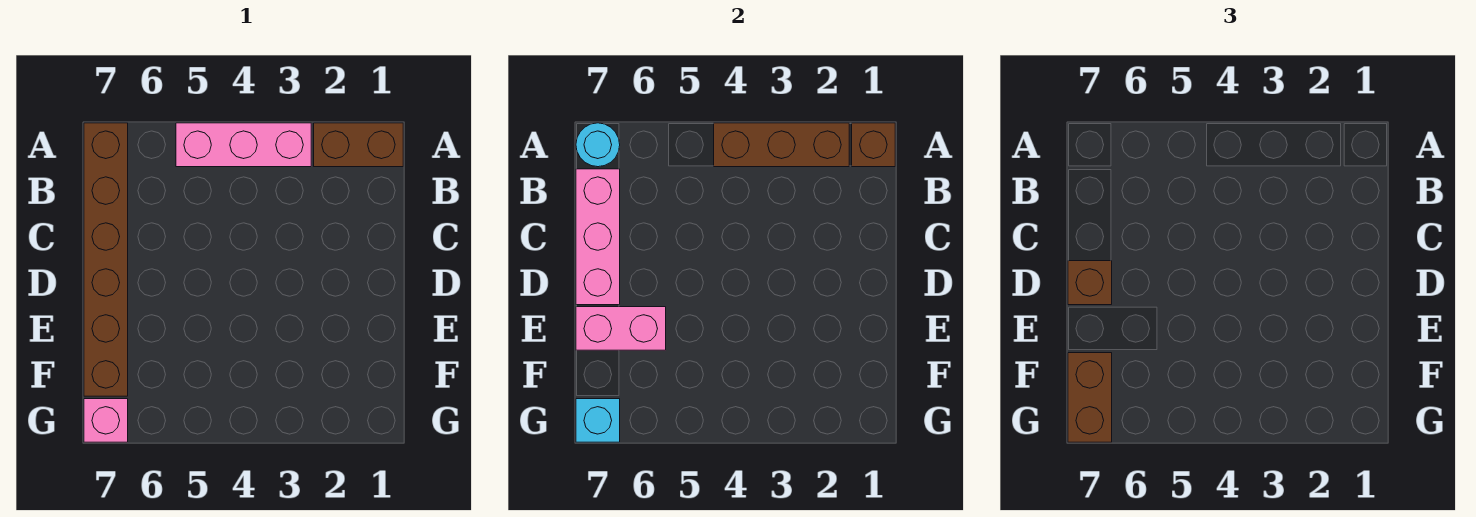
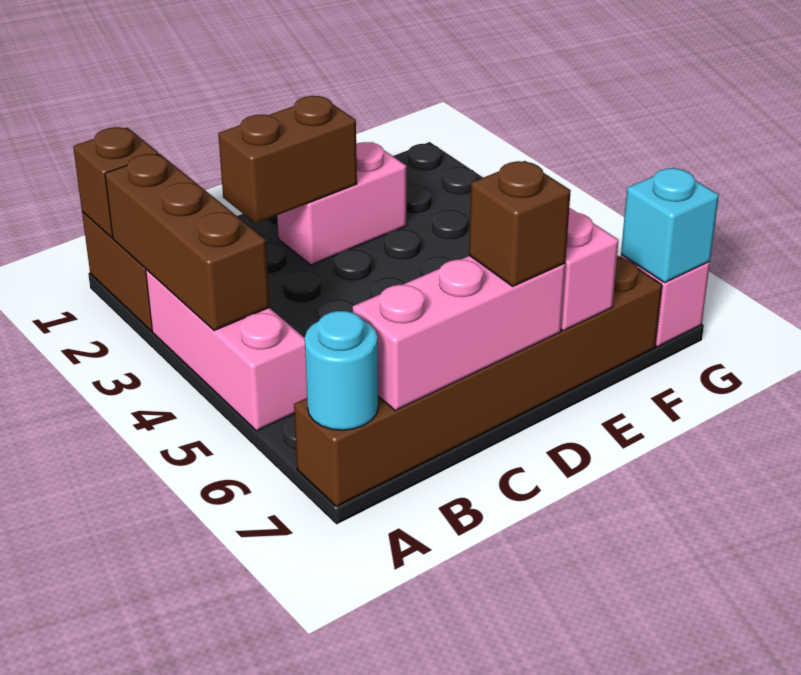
none -> pink brick D2:E2 level 1
brown brick F7:G7 level 3 -> brown brick C2:D2 level 2

